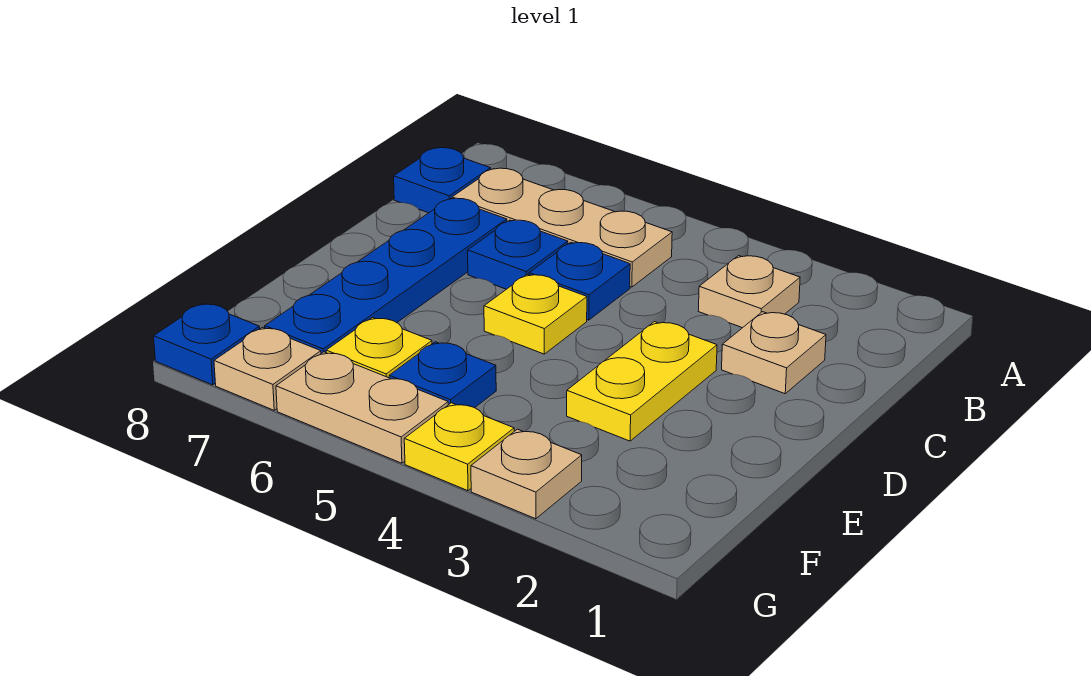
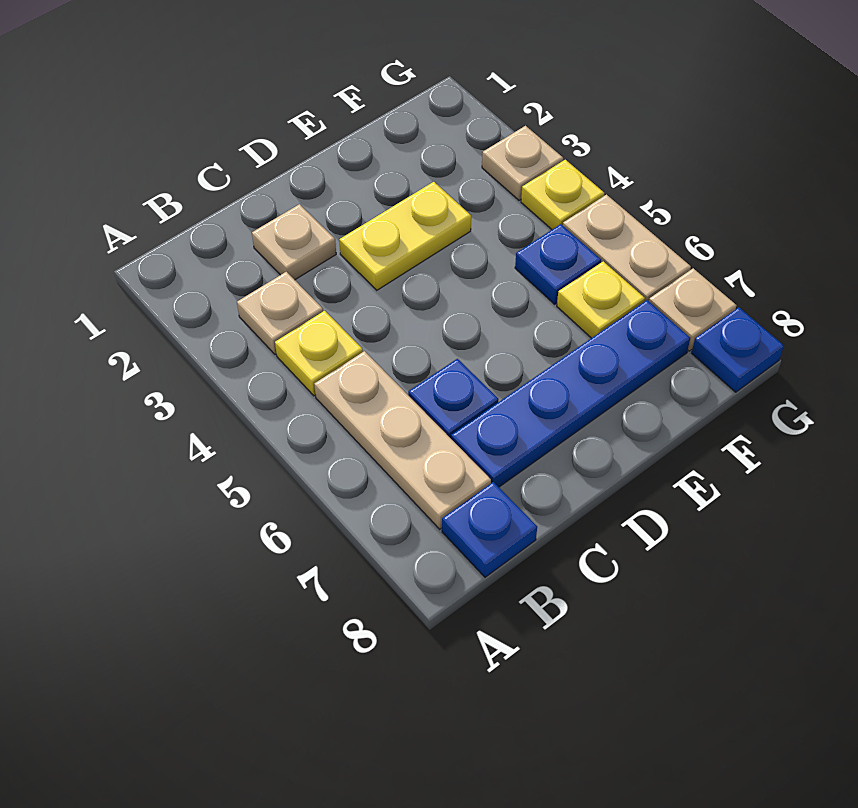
blue plate C5 level 1 -> none
yellow plate D5 level 1 -> yellow plate B4 level 1

